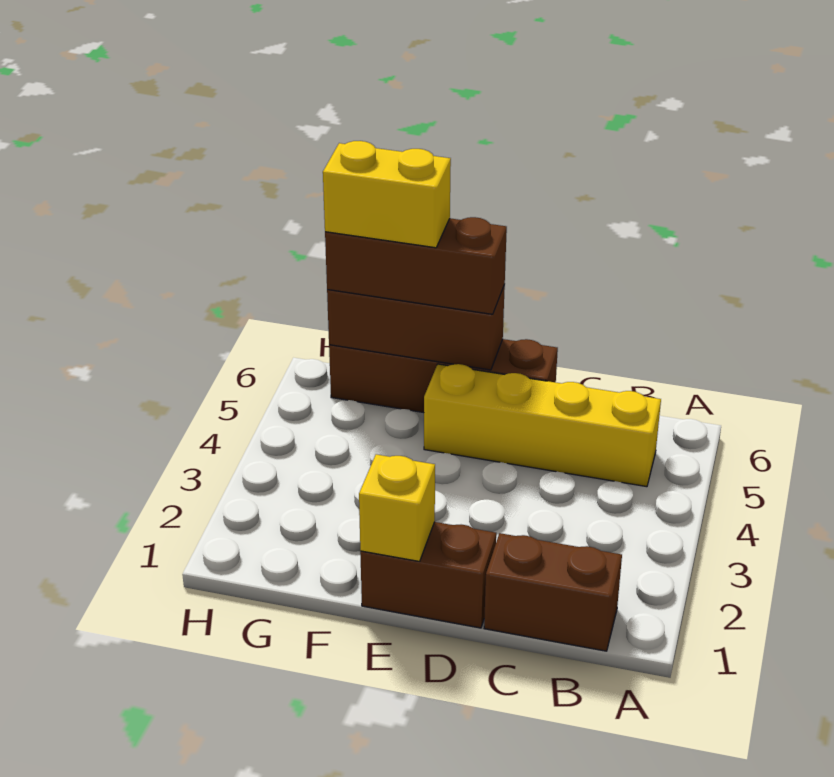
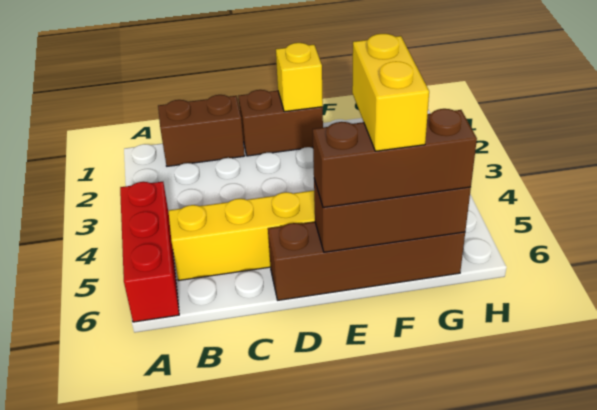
none -> red brick A4:A6 level 1
yellow brick F6:G6 level 4 -> yellow brick F5:F6 level 4

